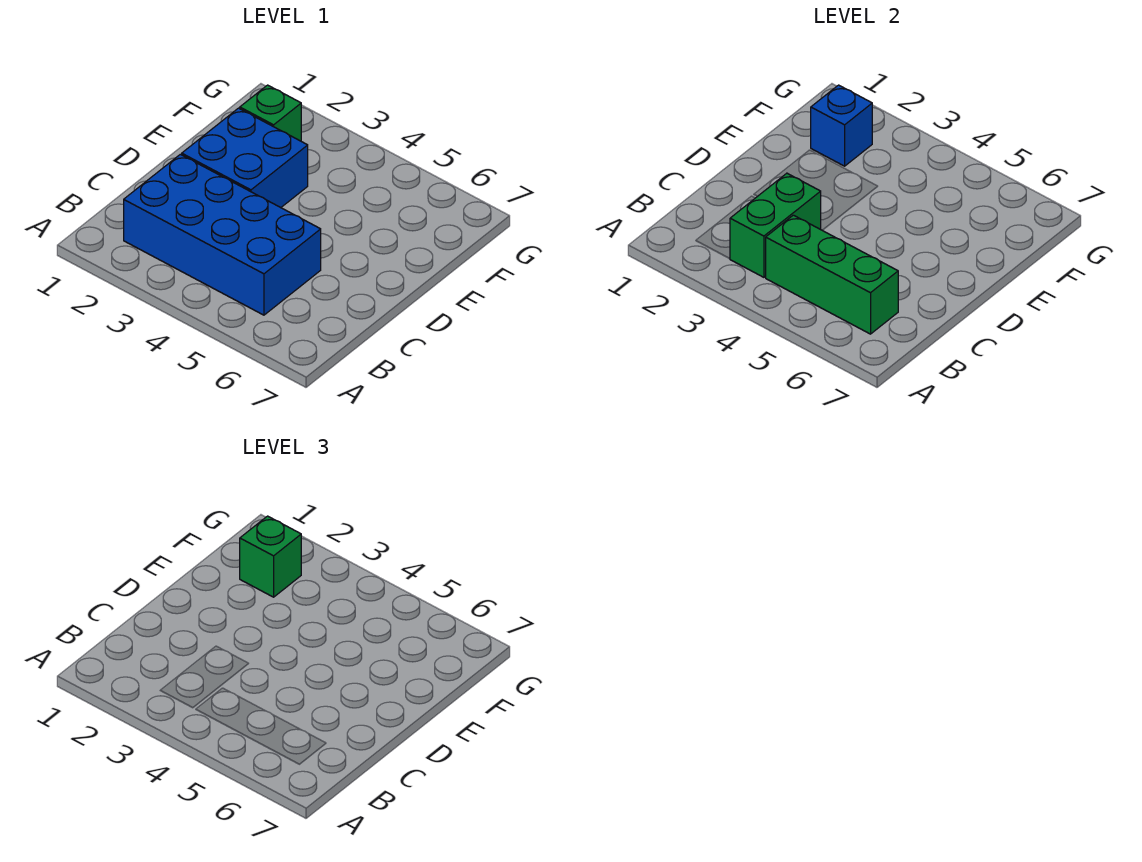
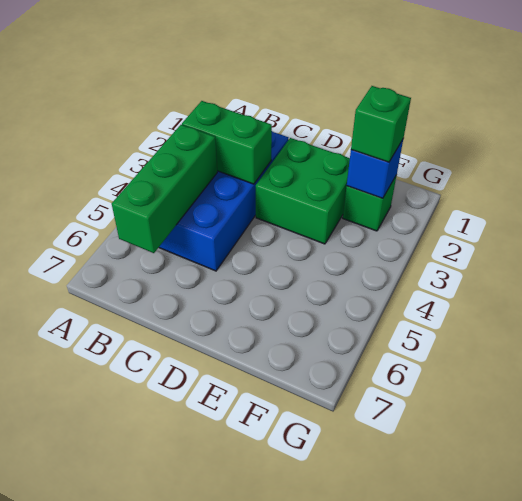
blue brick D2:E3 level 1 -> green brick D2:E3 level 1

